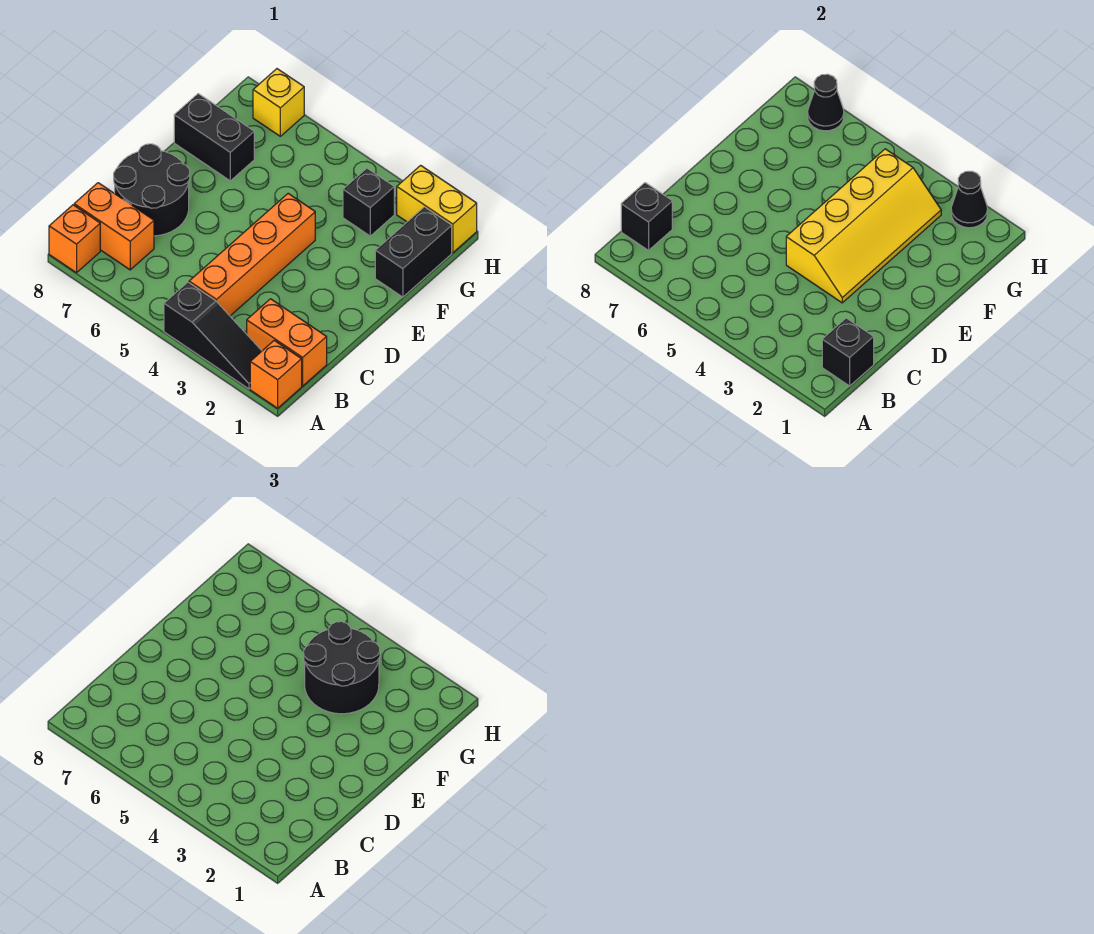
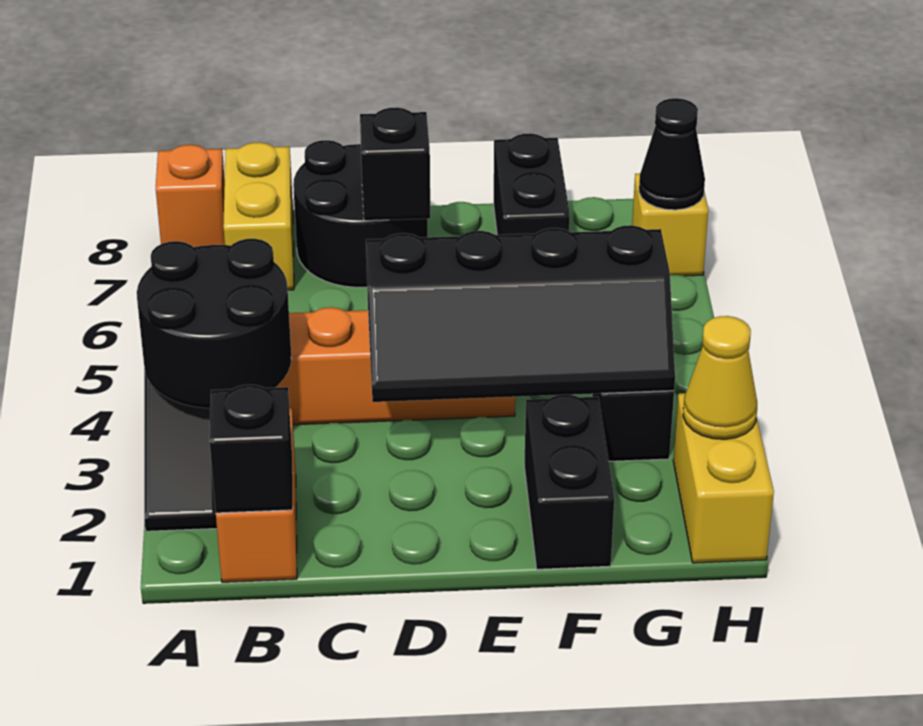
orange brick A1 level 1 -> none
orange brick B7:B8 level 1 -> yellow brick B7:B8 level 1
black brick B8 level 2 -> black brick D7 level 2
yellow slope D3:G4 level 2 top 4 -> black slope D3:G4 level 2 top 4
black brick F1:G1 level 1 -> black brick F1:F2 level 1
black round brick F3:G4 level 3 -> black round brick A3:B4 level 2
black cone H2 level 2 -> yellow cone H2 level 2

